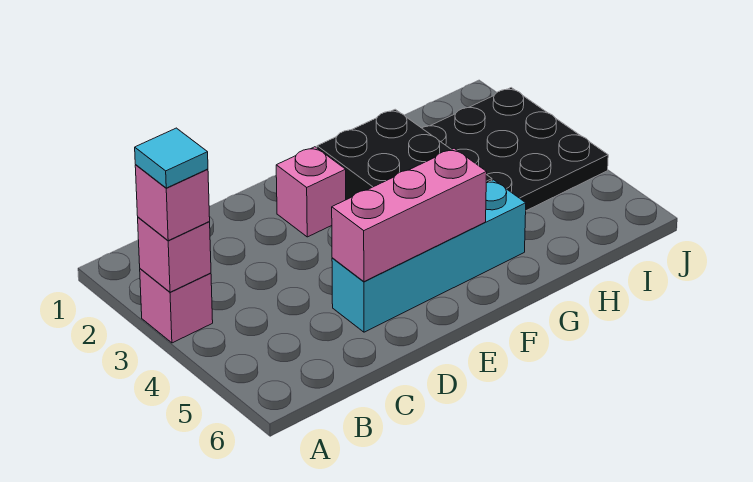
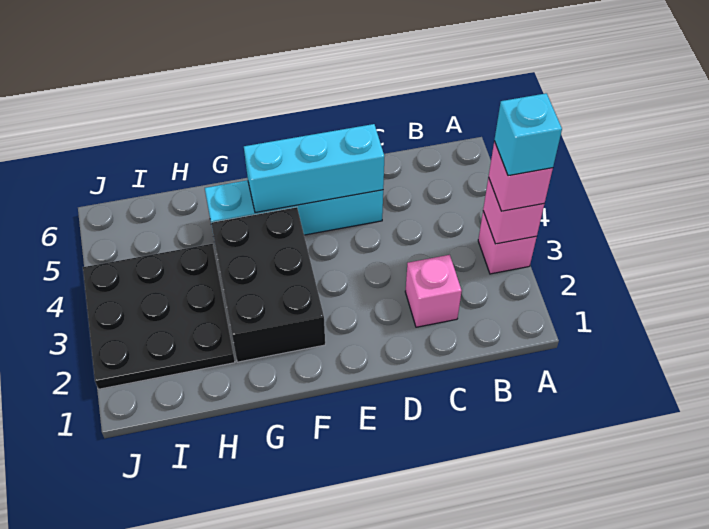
cyan tile A3 level 4 -> cyan brick A3 level 4
pink brick D5:F5 level 2 -> cyan brick D5:F5 level 2
pink brick E2 level 1 -> pink brick C2 level 1

